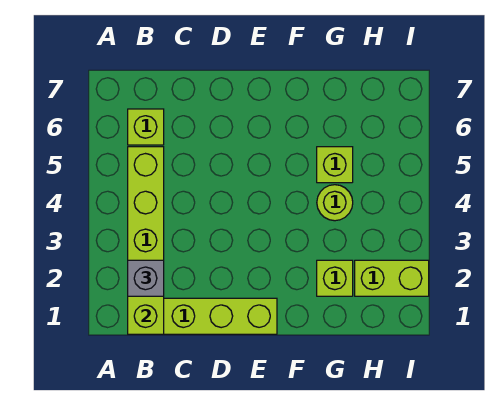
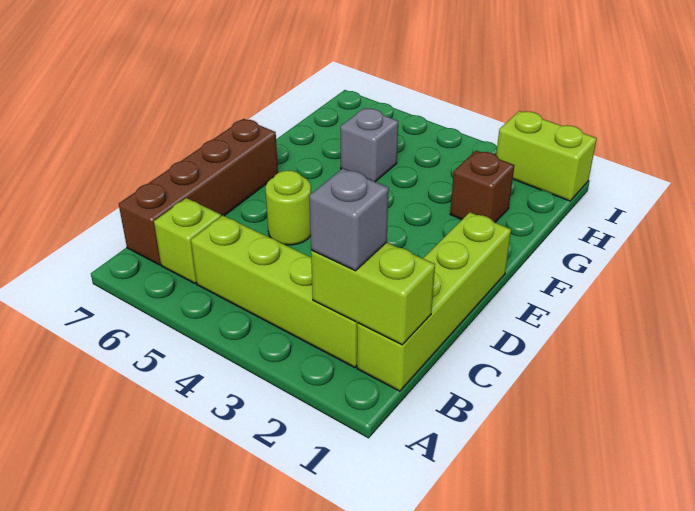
none -> brown brick B7:E7 level 1
lime brick G2 level 1 -> brown brick G2 level 1
lime round brick G4 level 1 -> lime round brick D5 level 1
lime brick G5 level 1 -> grey brick G5 level 1
lime brick H2:I2 level 1 -> lime brick I1:I2 level 1

